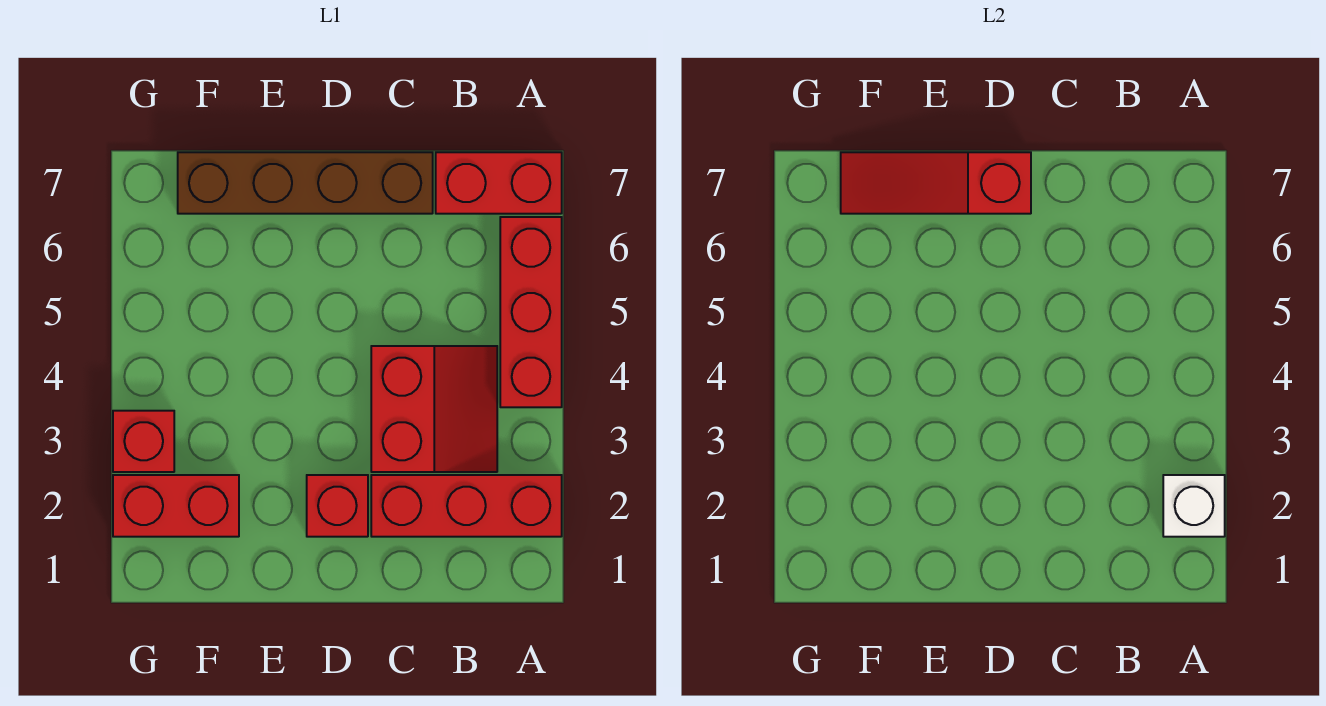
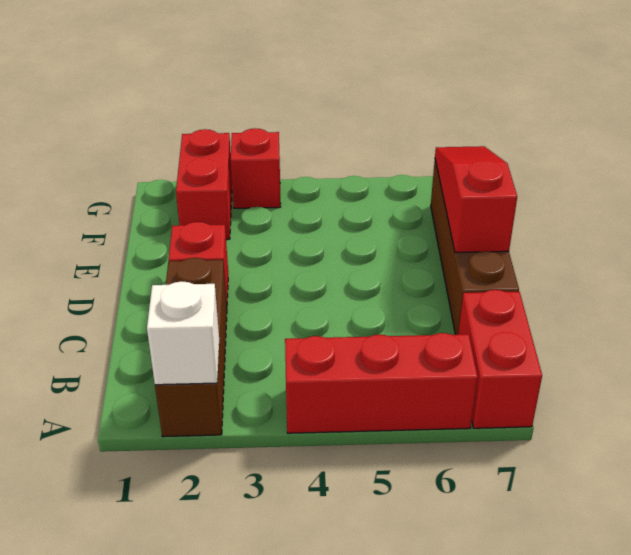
red brick A2:C2 level 1 -> brown brick A2:C2 level 1
red slope B3:C4 level 1 top C -> none

